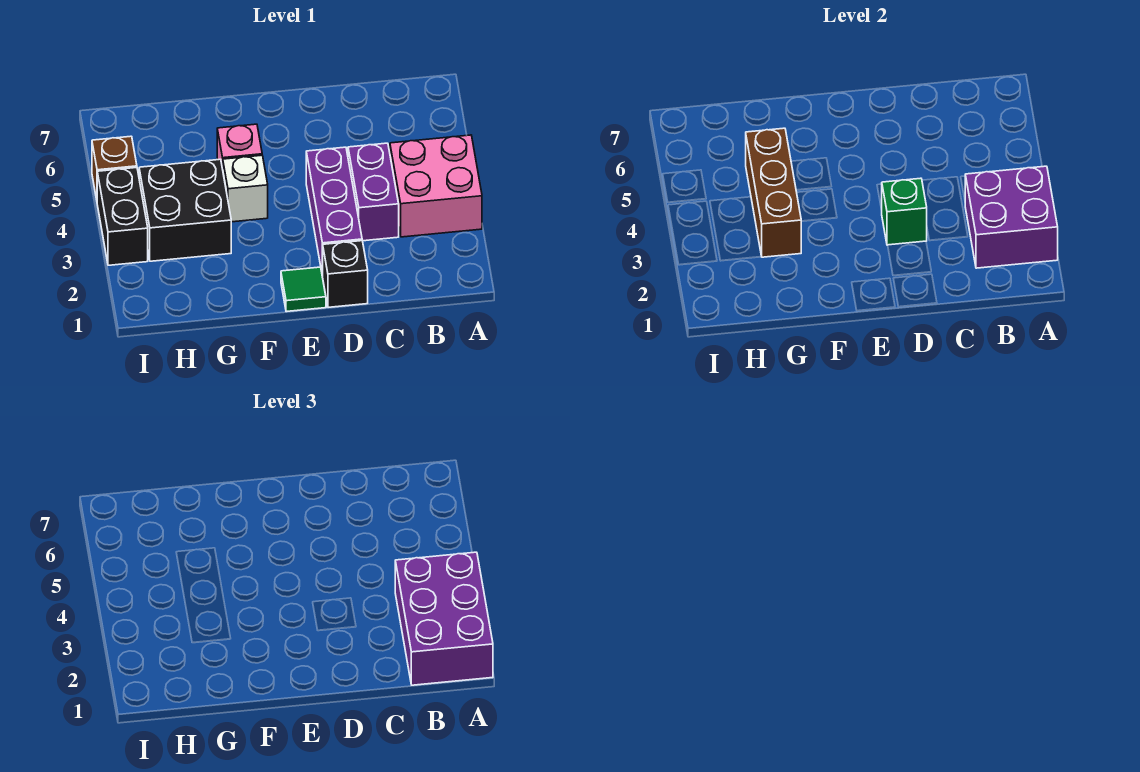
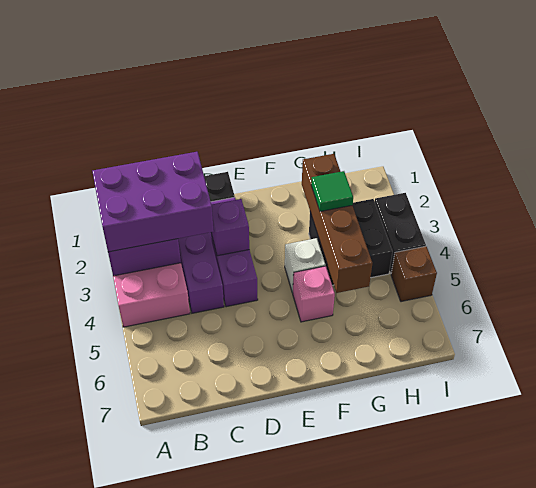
purple brick A1:B3 level 3 -> purple brick A2:C3 level 3
green brick D3 level 2 -> purple brick D3 level 2
green tile E1 level 1 -> green tile G3 level 3
brown brick G3:G5 level 2 -> brown brick G2:G5 level 2

